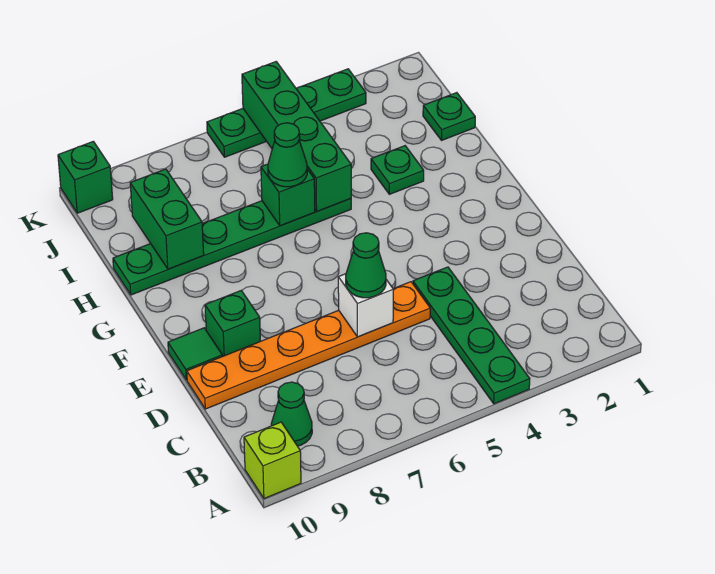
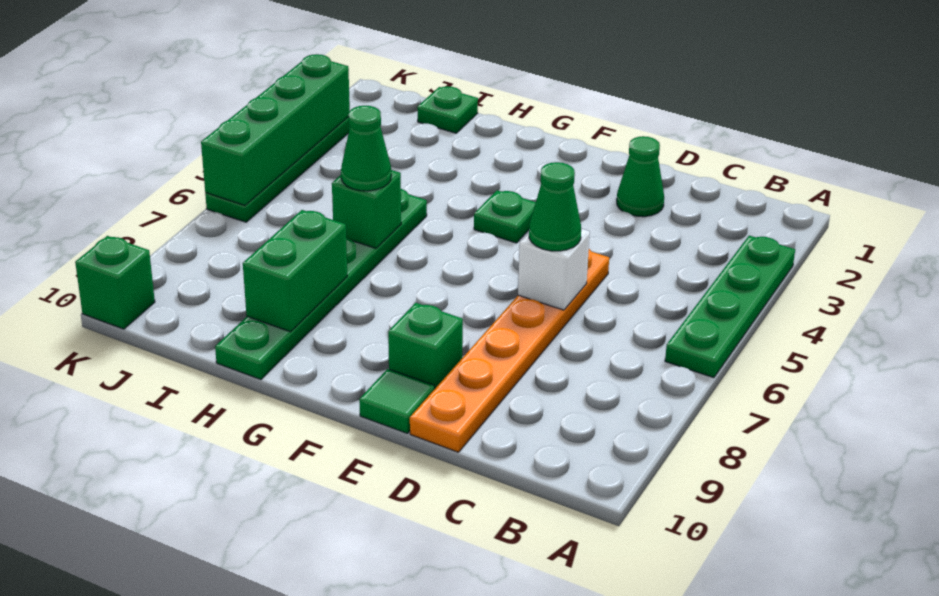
green plate A4:D4 level 1 -> green plate A3:A6 level 1
lime brick A10 level 1 -> none
green cone B9 level 1 -> green cone D2 level 1
green plate H3 level 1 -> green plate F4 level 1
green brick H5:K5 level 2 -> green brick K3:K6 level 2
green brick H9:I9 level 2 -> green brick H8:H9 level 2

